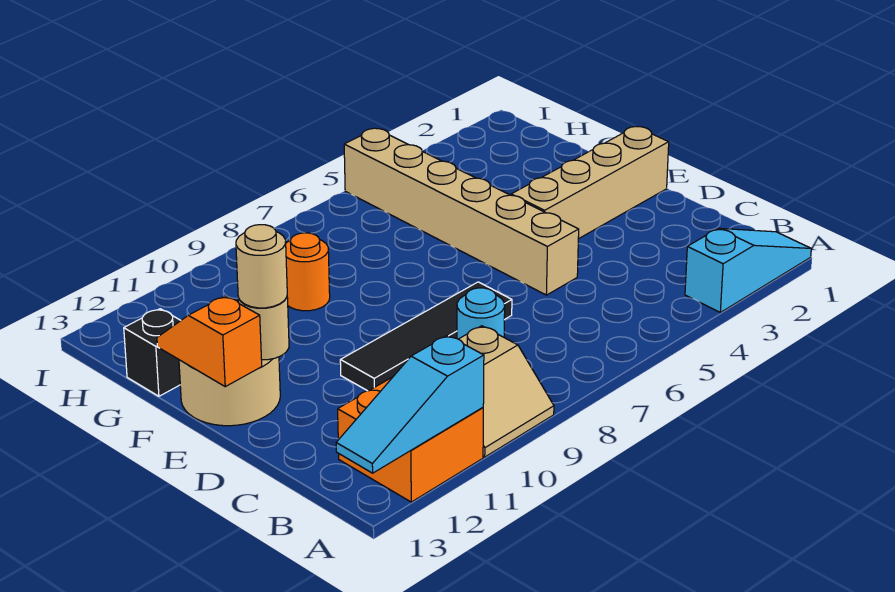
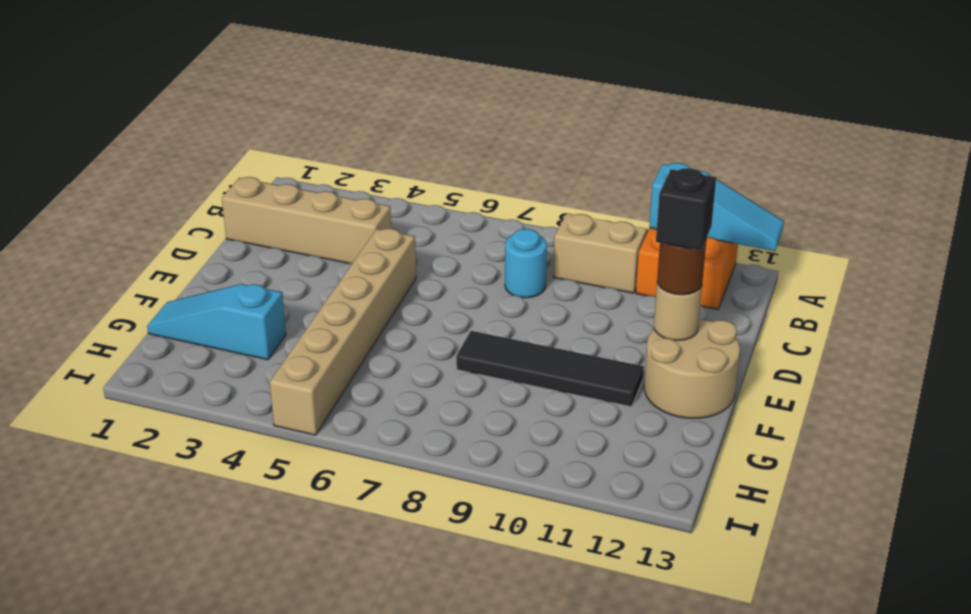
cyan slope A1:A3 level 1 top 3 -> cyan slope G1:G3 level 1 top 3
black tile D7:D10 level 1 -> black tile F8:F11 level 1
tan brick E1:E4 level 1 -> tan brick C1:C4 level 1
tan round brick E12 level 3 -> brown round brick E12 level 3
orange slope E13:F13 level 2 top E -> none
orange round brick G9 level 1 -> none
black brick G13 level 1 -> black brick E12 level 4

